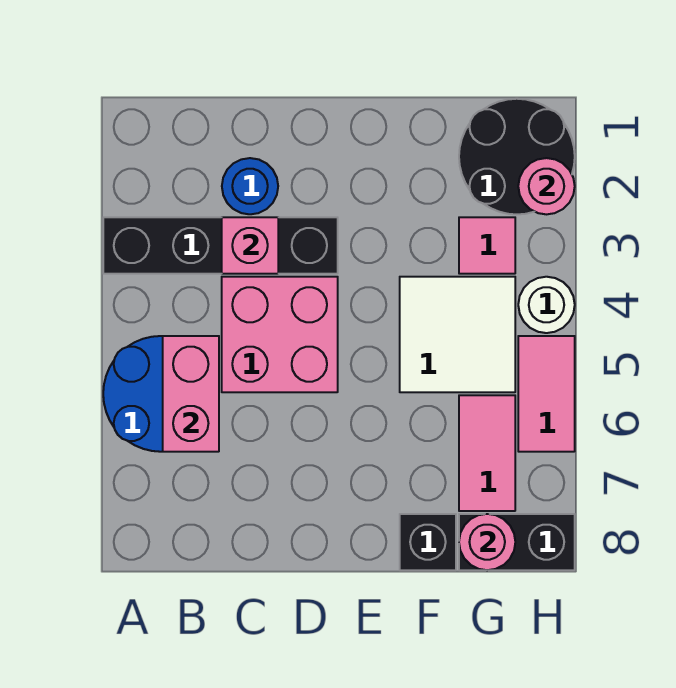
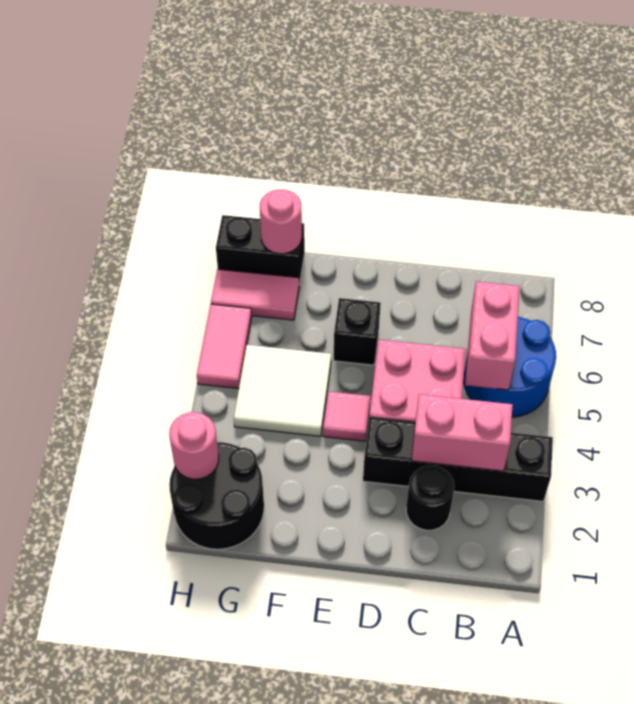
blue round brick C2 level 1 -> black round brick C2 level 1
pink brick C3 level 2 -> pink brick B3:C3 level 2
black brick F8 level 1 -> black brick E6 level 1
pink tile G3 level 1 -> pink tile E4 level 1
pink tile G6:G7 level 1 -> pink tile G7:H7 level 1
white round brick H4 level 1 -> none

